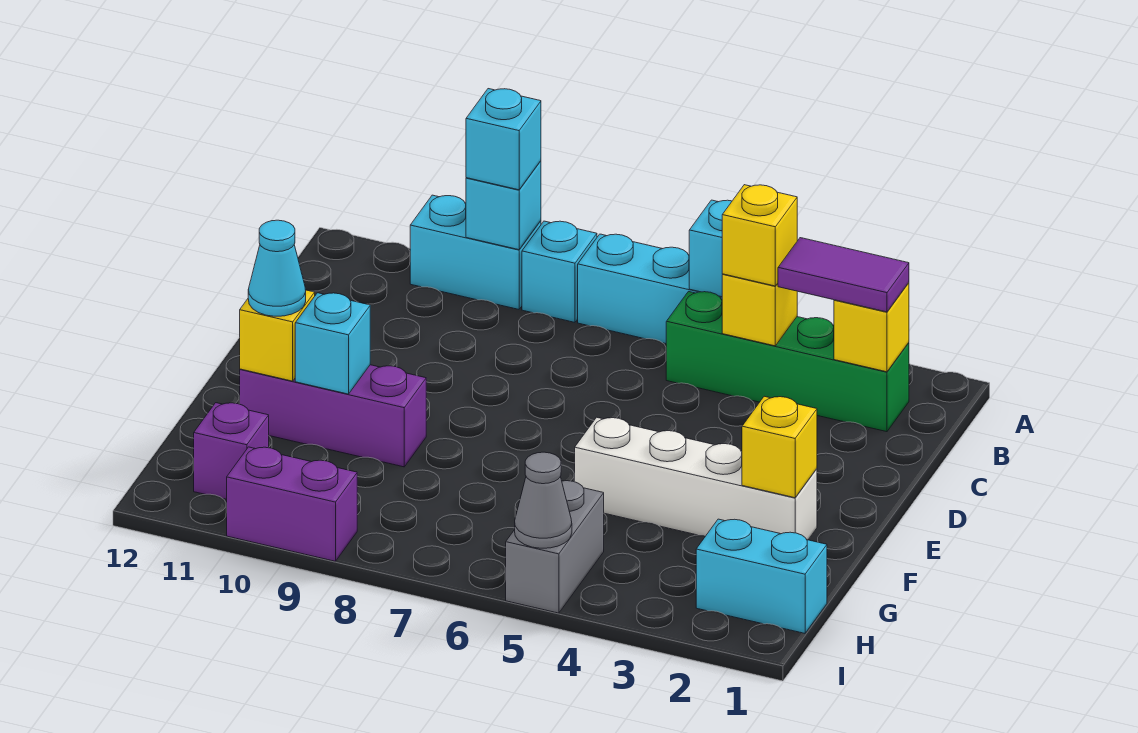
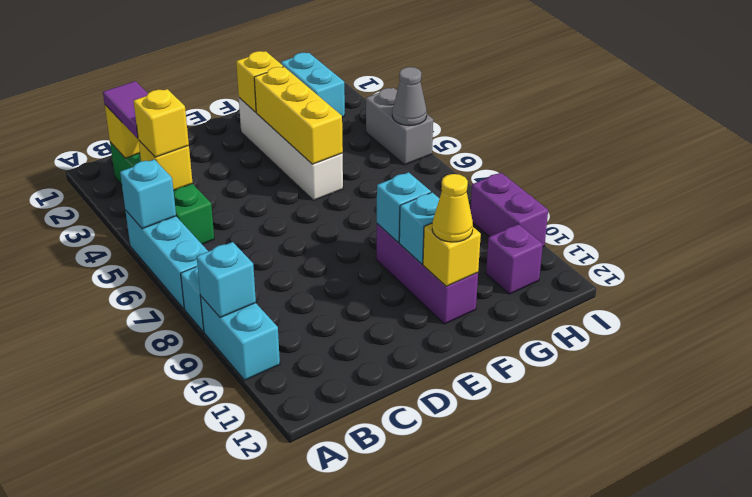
cyan brick A9 level 3 -> cyan brick F9 level 2
none -> yellow brick F3:F5 level 2
cyan cone F11 level 3 -> yellow cone F11 level 3
grey brick H5:I5 level 1 -> grey brick I4:I5 level 1

